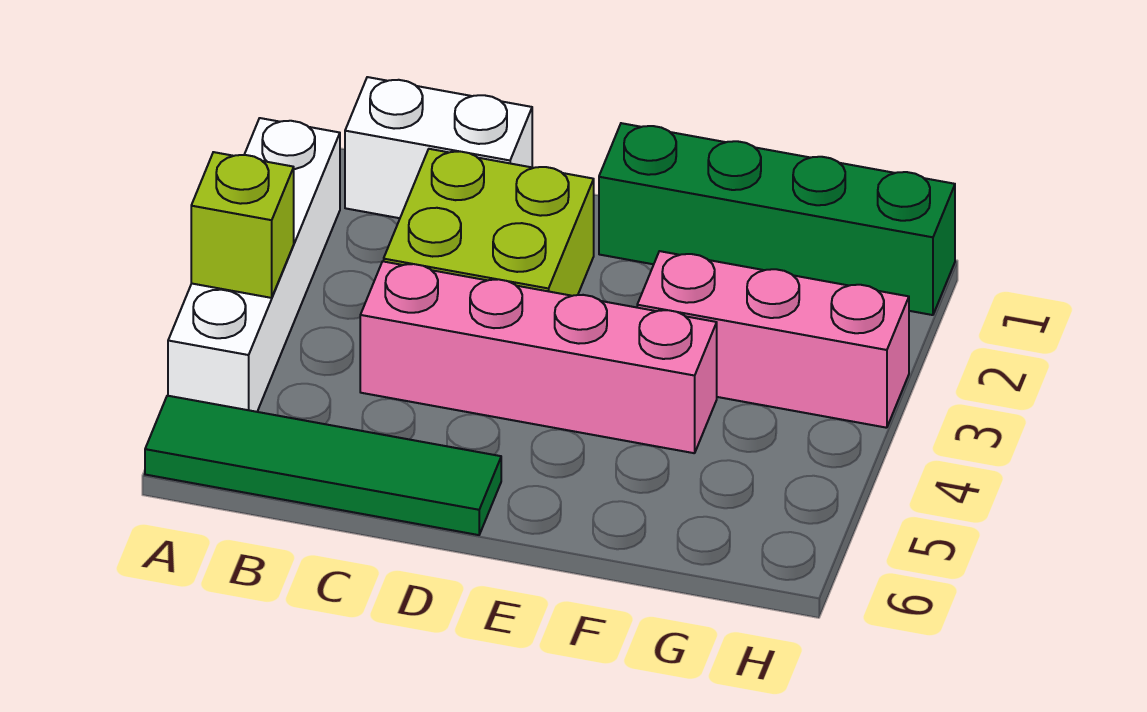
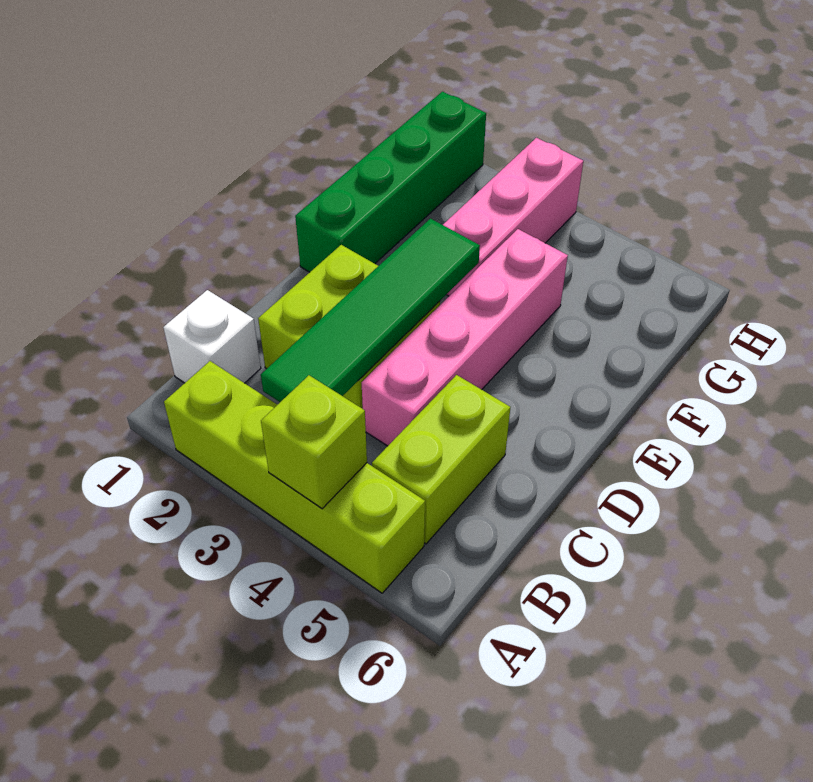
white brick A2:A5 level 1 -> lime brick A2:A5 level 1
green tile A6:D6 level 1 -> green tile B3:E3 level 2
white brick B1:C1 level 1 -> white brick B1 level 1
none -> lime brick B5:C5 level 1

